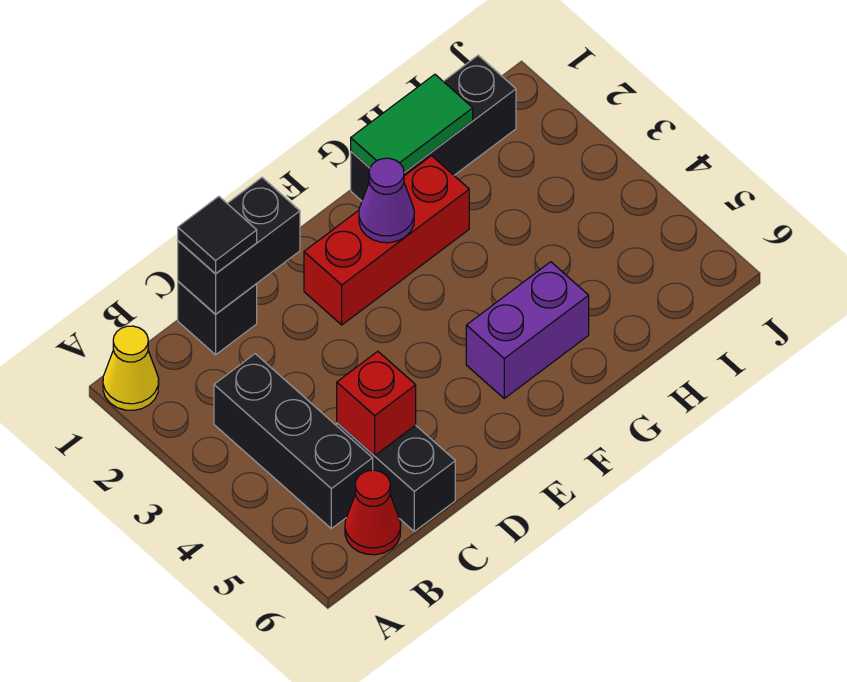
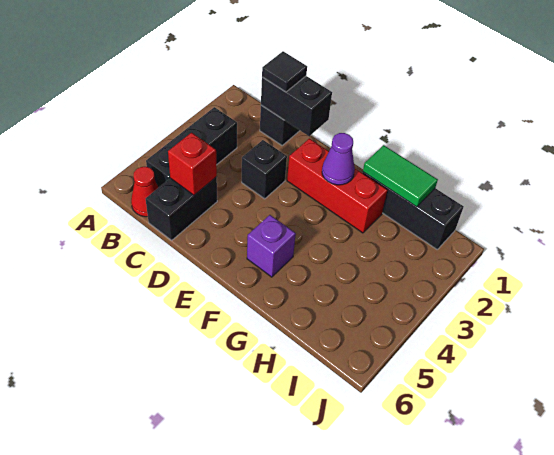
yellow cone A1 level 1 -> none
none -> black brick D3 level 1
purple brick F5:G5 level 1 -> purple brick F5 level 1

